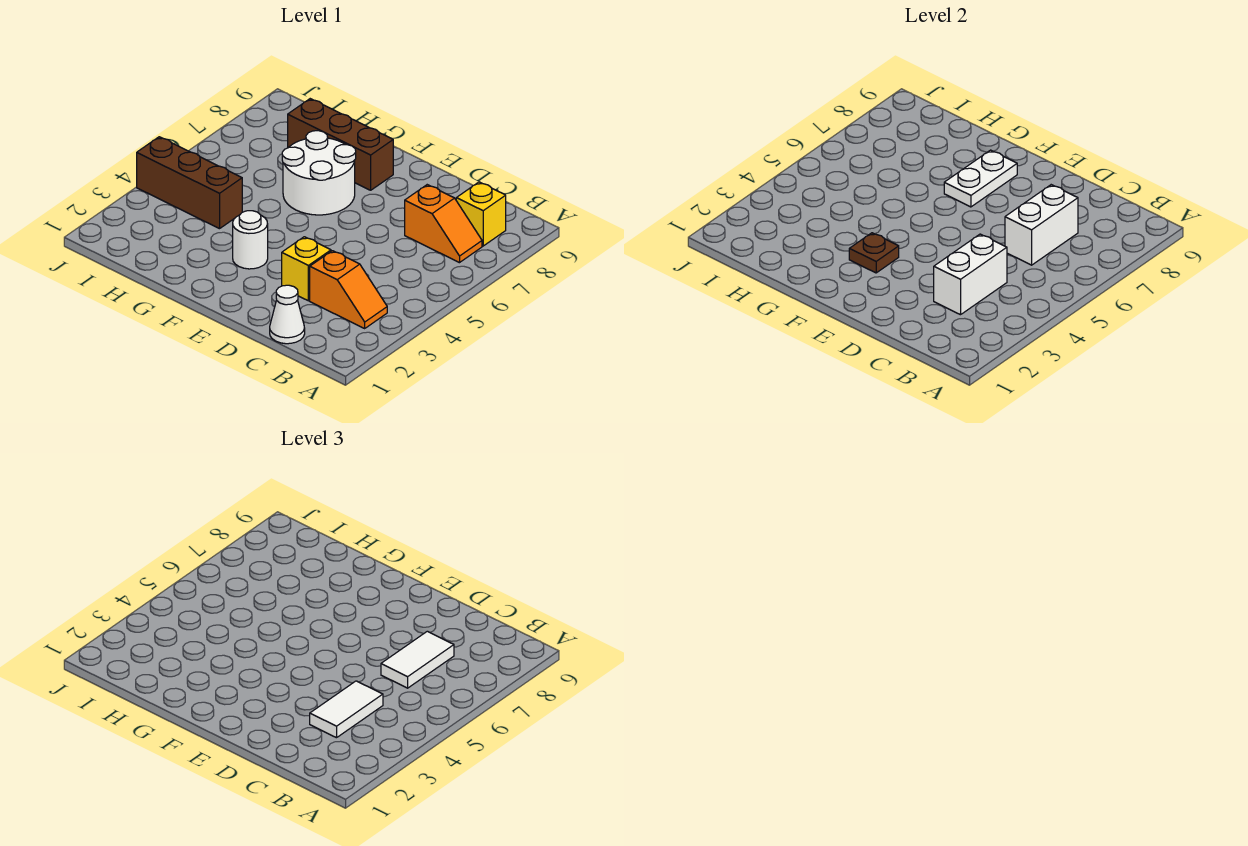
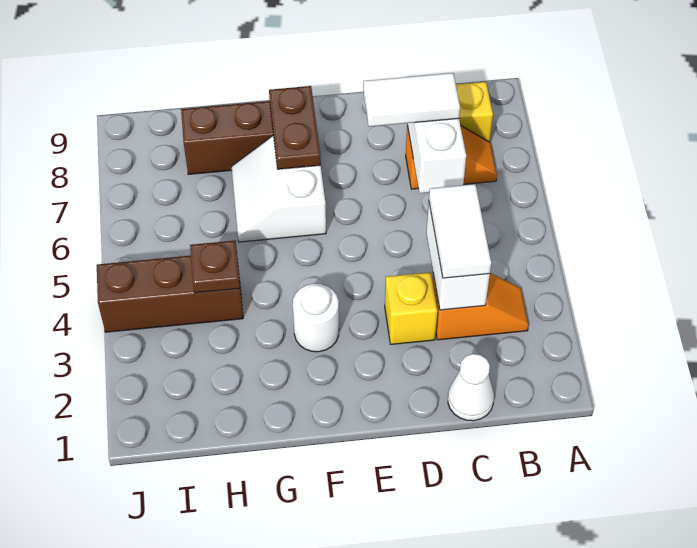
white tile C6:C7 level 3 -> white tile C7:D7 level 3
brown plate F3 level 2 -> brown plate H4 level 2
white round brick F6:G7 level 1 -> white slope F6:G7 level 1 top F
white plate F7:F8 level 2 -> brown plate F7:F8 level 2

